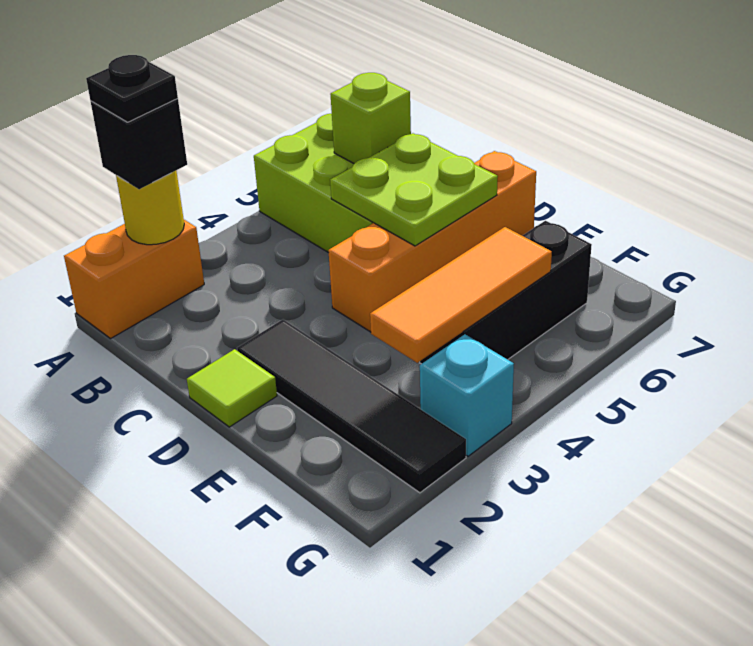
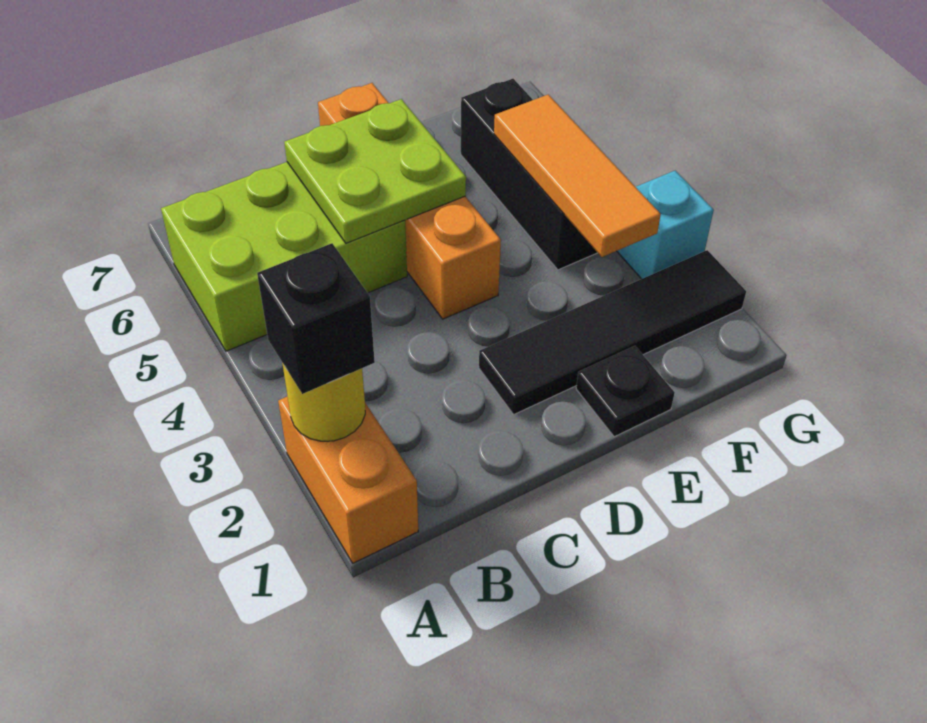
black plate A2 level 4 -> black plate E1 level 1
lime brick B6 level 2 -> none
lime tile D1 level 1 -> none

